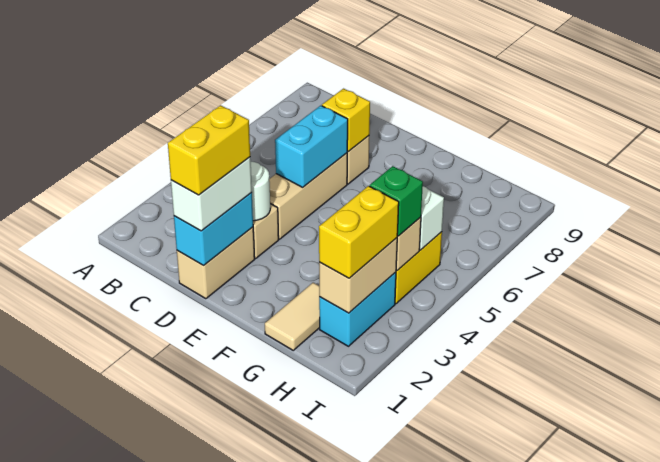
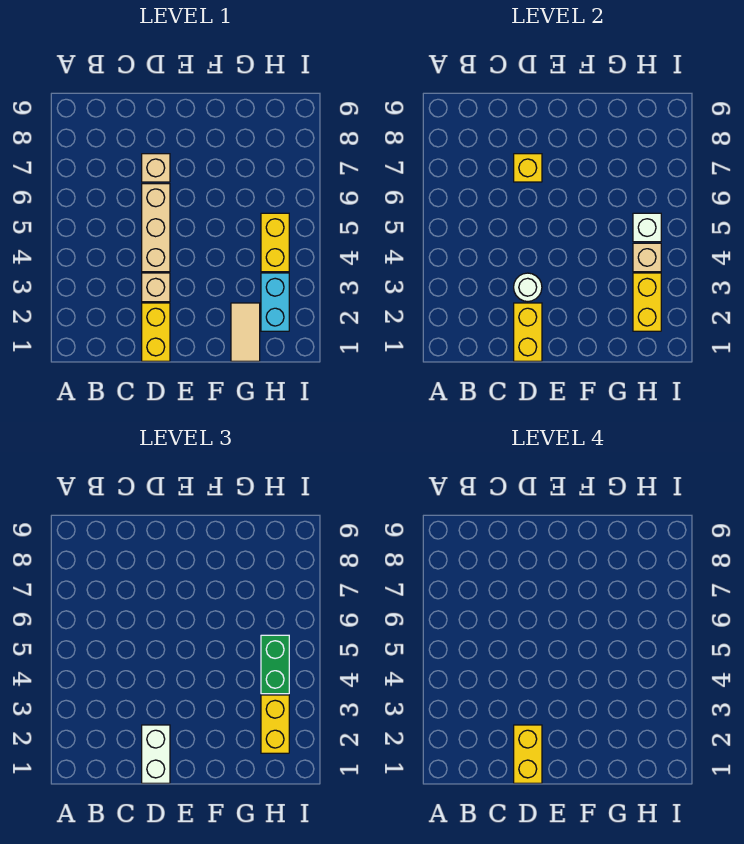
tan brick D1:D2 level 1 -> yellow brick D1:D2 level 1
cyan brick D1:D2 level 2 -> yellow brick D1:D2 level 2
cyan brick D5:D6 level 2 -> none
tan brick H2:H3 level 2 -> yellow brick H2:H3 level 2
green brick H4 level 3 -> green brick H4:H5 level 3

